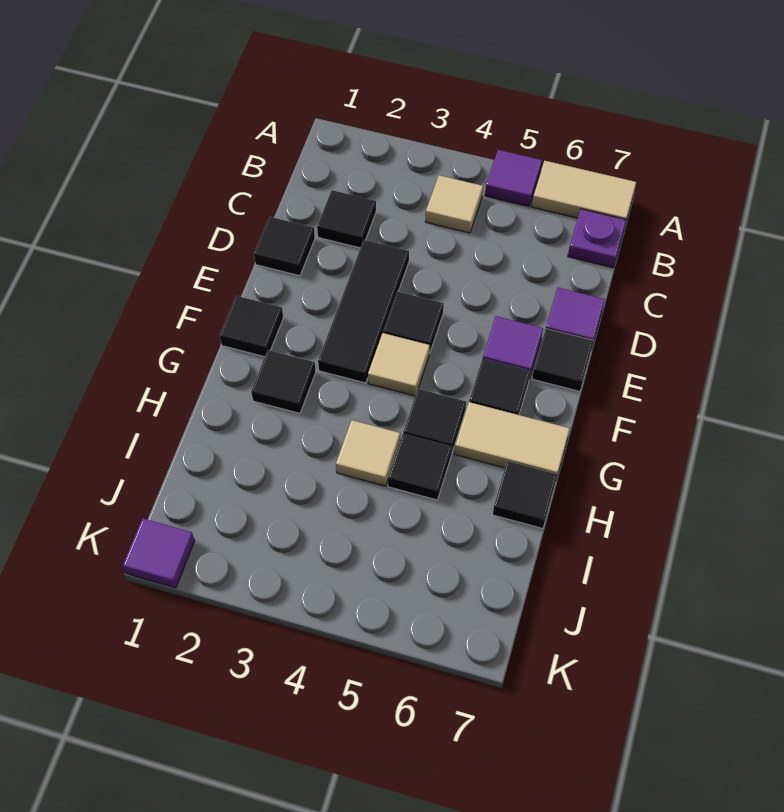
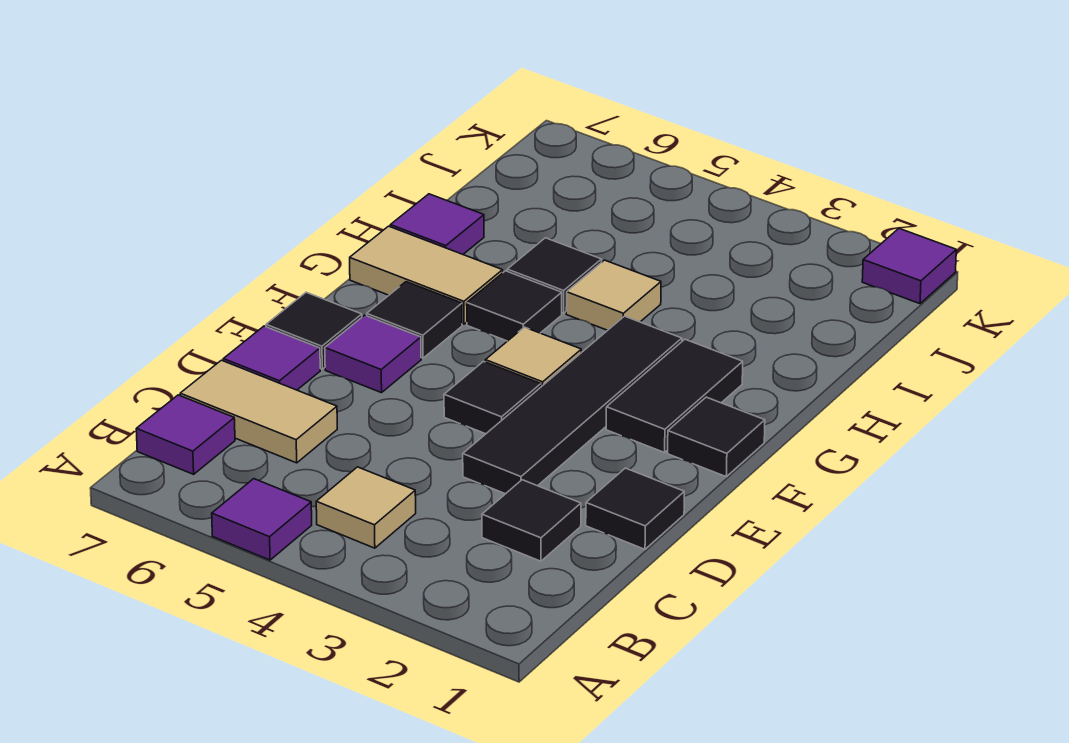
tan tile A6:A7 level 1 -> tan tile C6:C7 level 1
purple plate B7 level 1 -> purple tile B7 level 1
black tile D3:F3 level 1 -> black tile D3:G3 level 1
black tile G2 level 1 -> black tile F2:G2 level 1
black tile H7 level 1 -> purple tile H7 level 1

